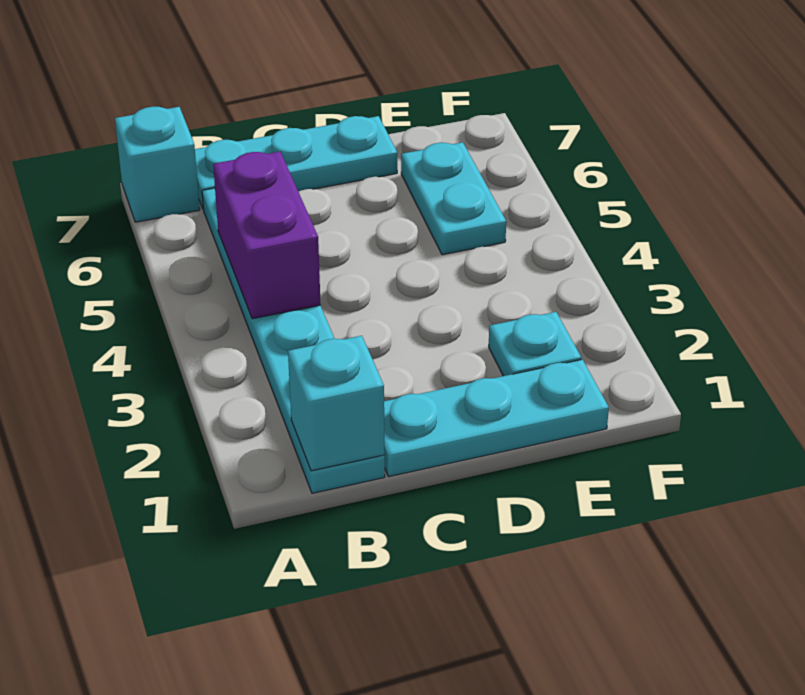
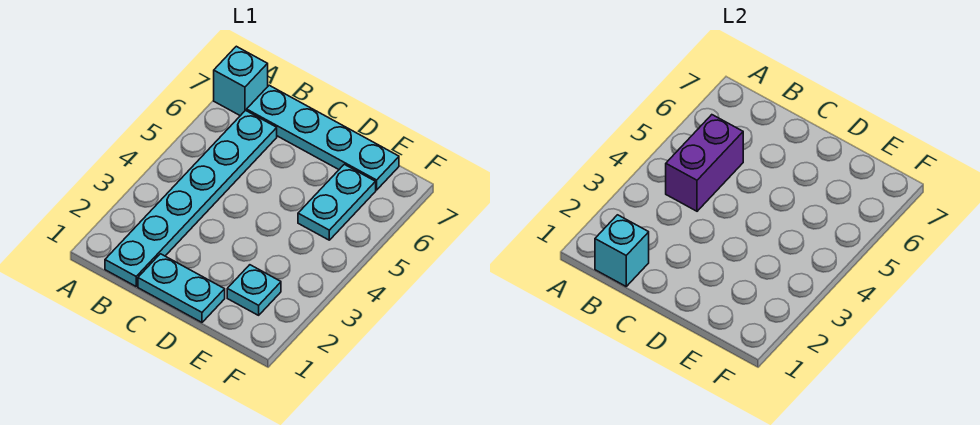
cyan plate B7:D7 level 1 -> cyan plate B7:E7 level 1
cyan plate C1:E1 level 1 -> cyan plate C1:D1 level 1

